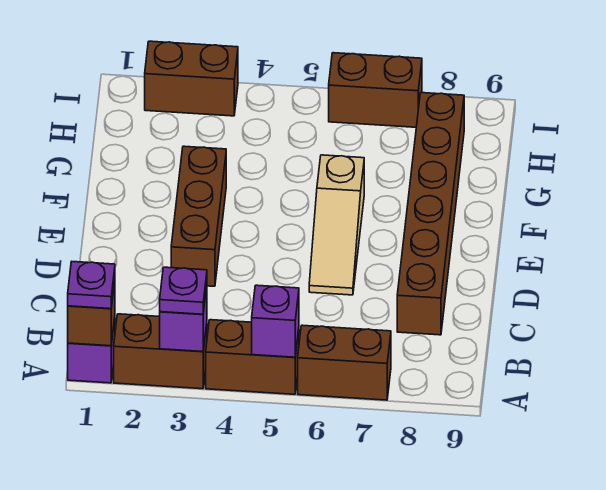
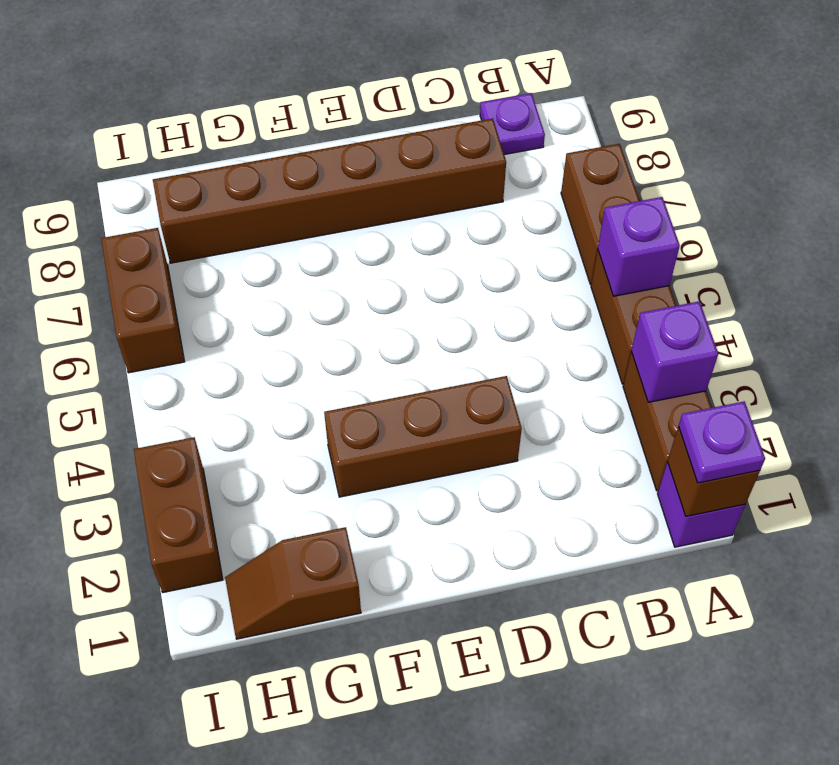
purple plate A3 level 3 -> purple plate B9 level 1
tan slope D6:F6 level 1 top F -> none
none -> brown slope G1:H1 level 1 top G

